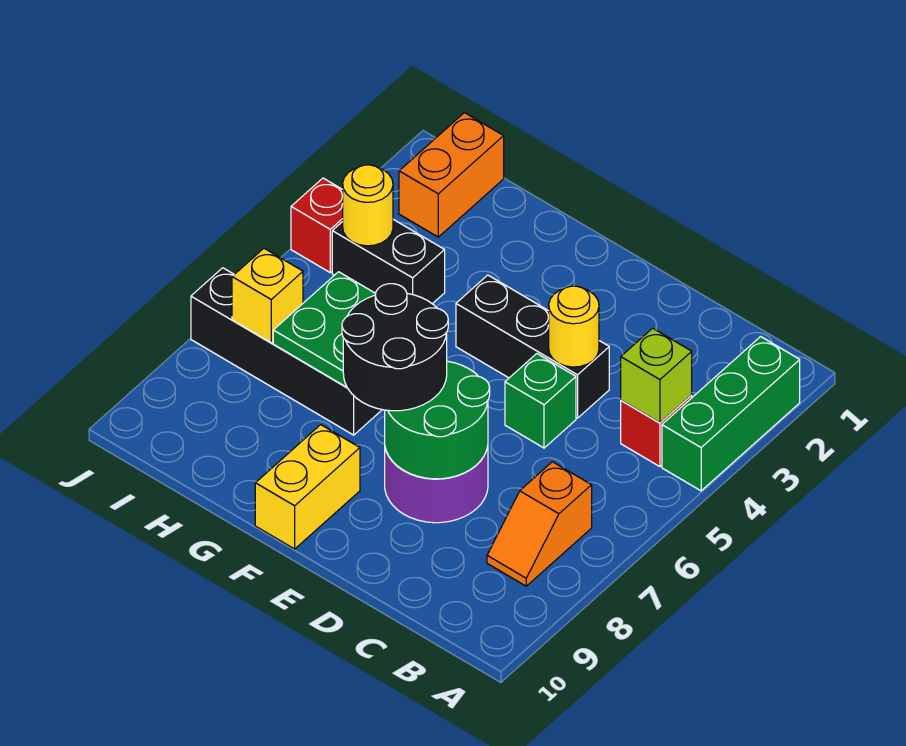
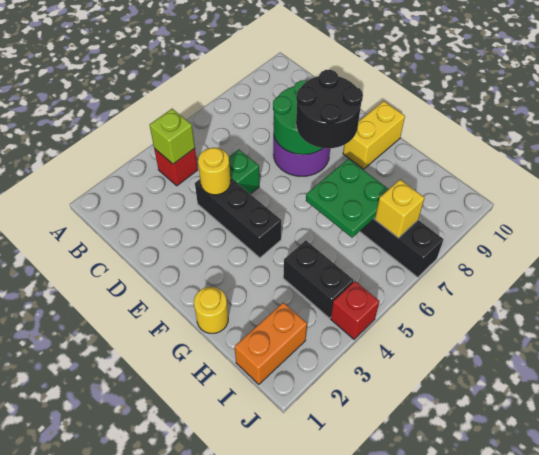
green brick A2:A4 level 1 -> none
orange slope B7:B8 level 1 top 7 -> none
yellow round brick I4 level 2 -> yellow round brick G1 level 1

